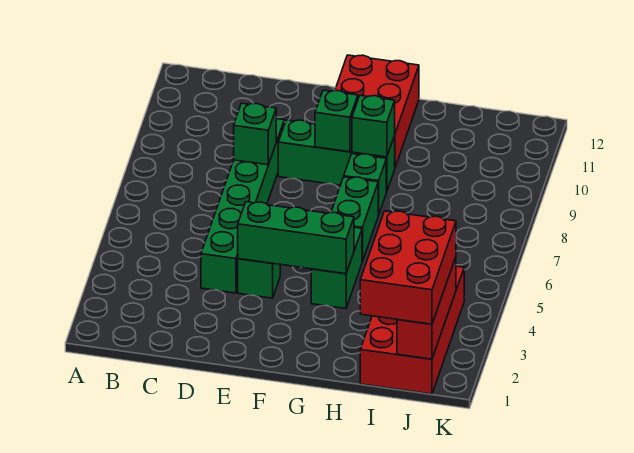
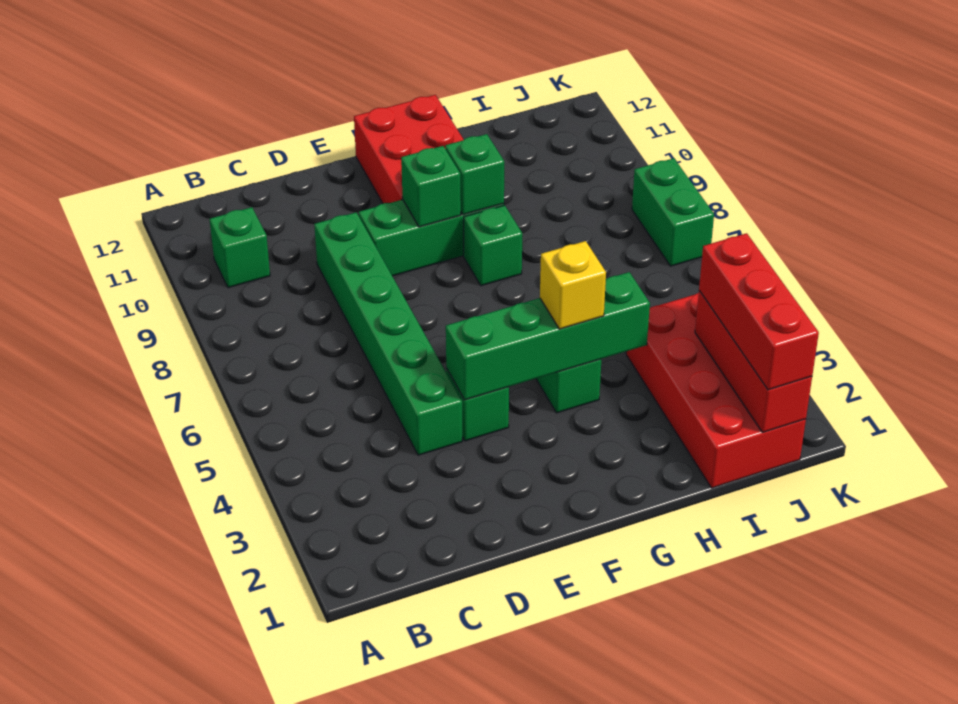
green brick D8 level 2 -> green brick B10 level 1
green brick E4:G4 level 2 -> green brick E4:H4 level 2
none -> yellow brick G4 level 3
green brick G6:G7 level 1 -> green brick K7:K8 level 1
red brick I1:J3 level 3 -> red brick J1:J3 level 3

